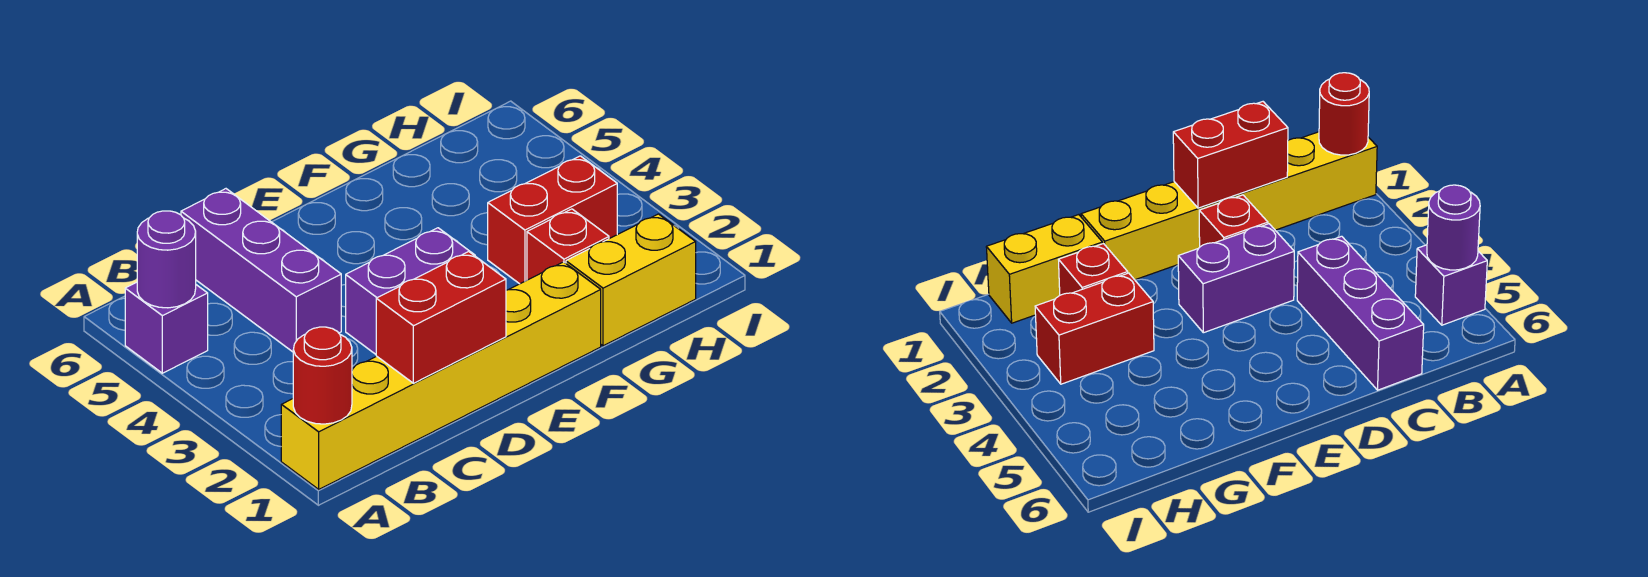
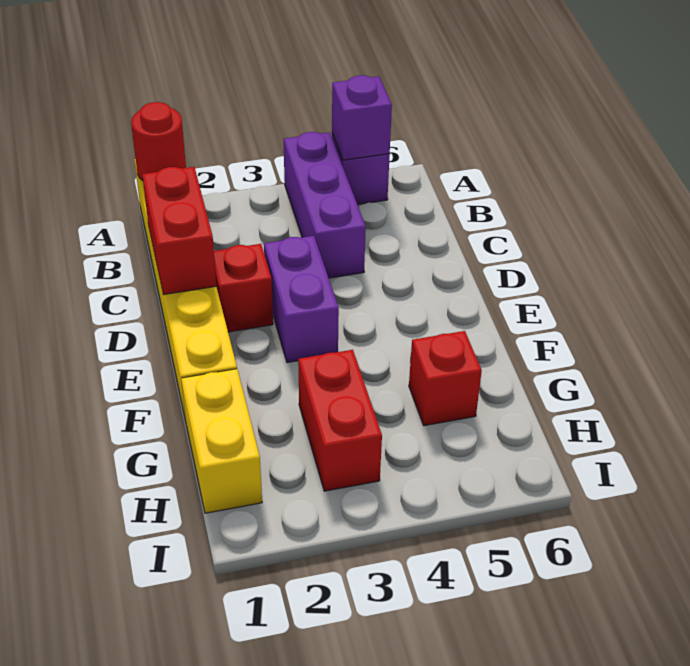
purple round brick A5 level 2 -> purple brick A5 level 2
purple brick C4:C6 level 1 -> purple brick A4:C4 level 1
red brick G2 level 1 -> red brick G5 level 1

